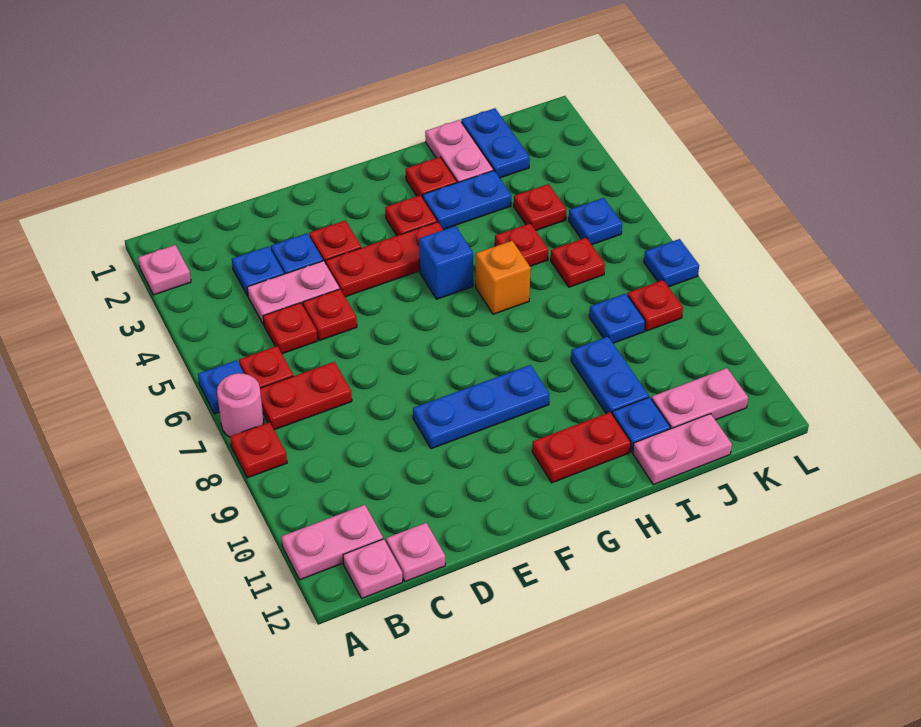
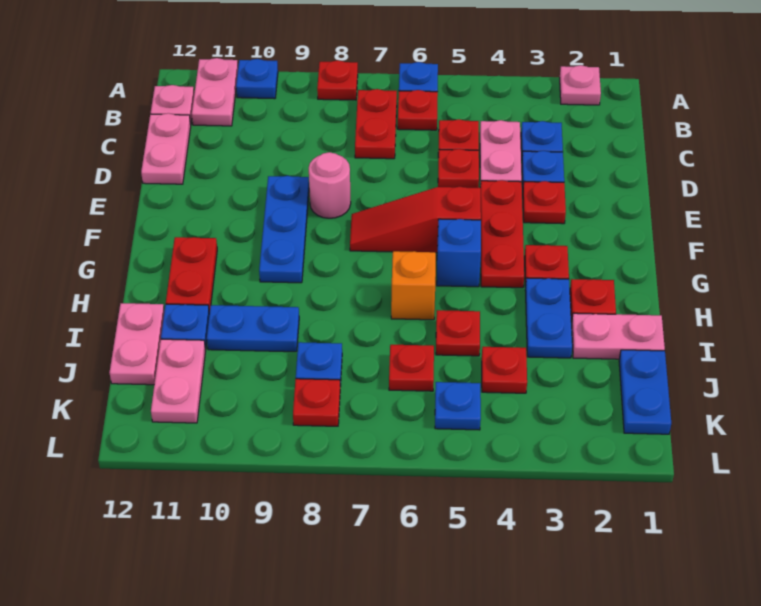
pink round brick A7 level 1 -> pink round brick E8 level 1
pink plate C12 level 1 -> pink plate C12:D12 level 1
none -> red slope F5:F7 level 1 top 5
blue plate J1:J2 level 1 -> blue plate J1:K1 level 1
blue plate L7 level 1 -> blue plate A10 level 1

